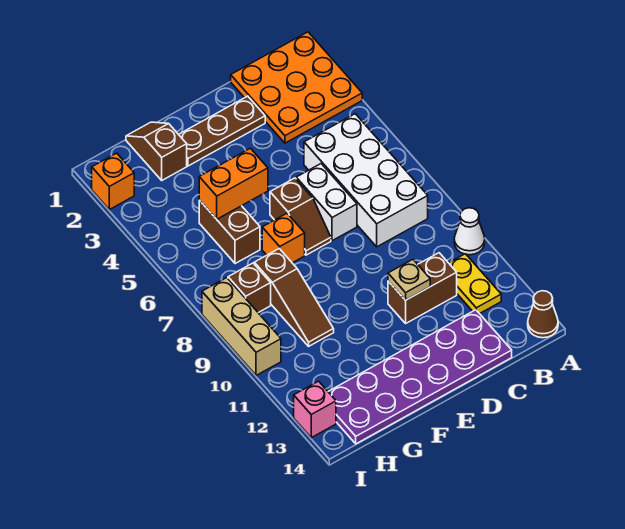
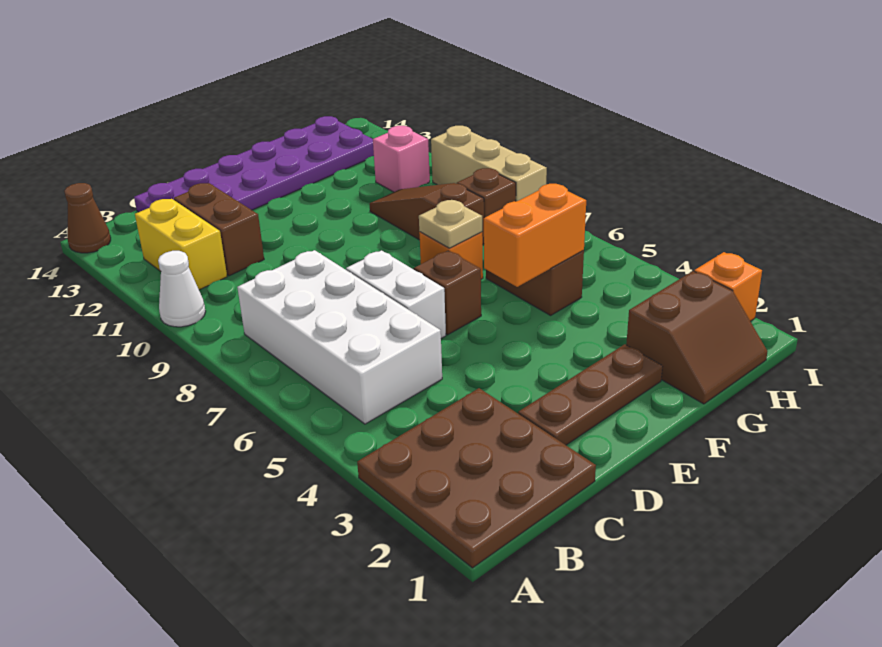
orange plate A1:C3 level 1 -> brown plate A1:C3 level 1
yellow plate B11:B12 level 1 -> yellow brick B11:B12 level 1
brown brick C11:D11 level 1 -> brown brick C11:C12 level 1
tan plate D11 level 2 -> tan plate F7 level 2
brown slope G1:G2 level 1 top 2 -> brown slope G1:H2 level 1 top 2
pink brick I13 level 1 -> pink brick H11 level 1

